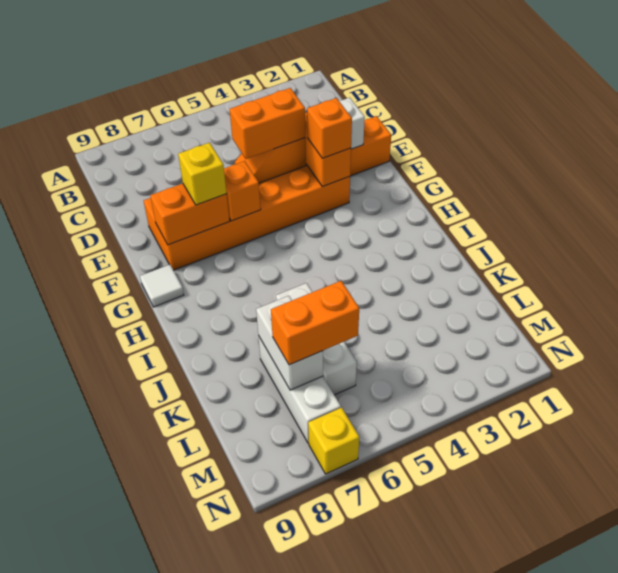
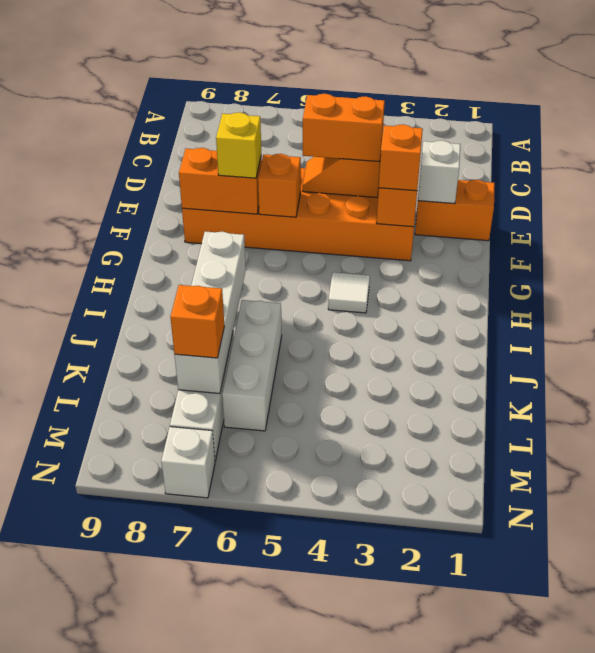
white tile G9 level 1 -> white tile H4 level 1
white brick K7:L7 level 2 -> white brick I7:L7 level 2
orange brick L6:L7 level 3 -> orange brick L7 level 3
yellow brick N7 level 1 -> white brick N7 level 1

